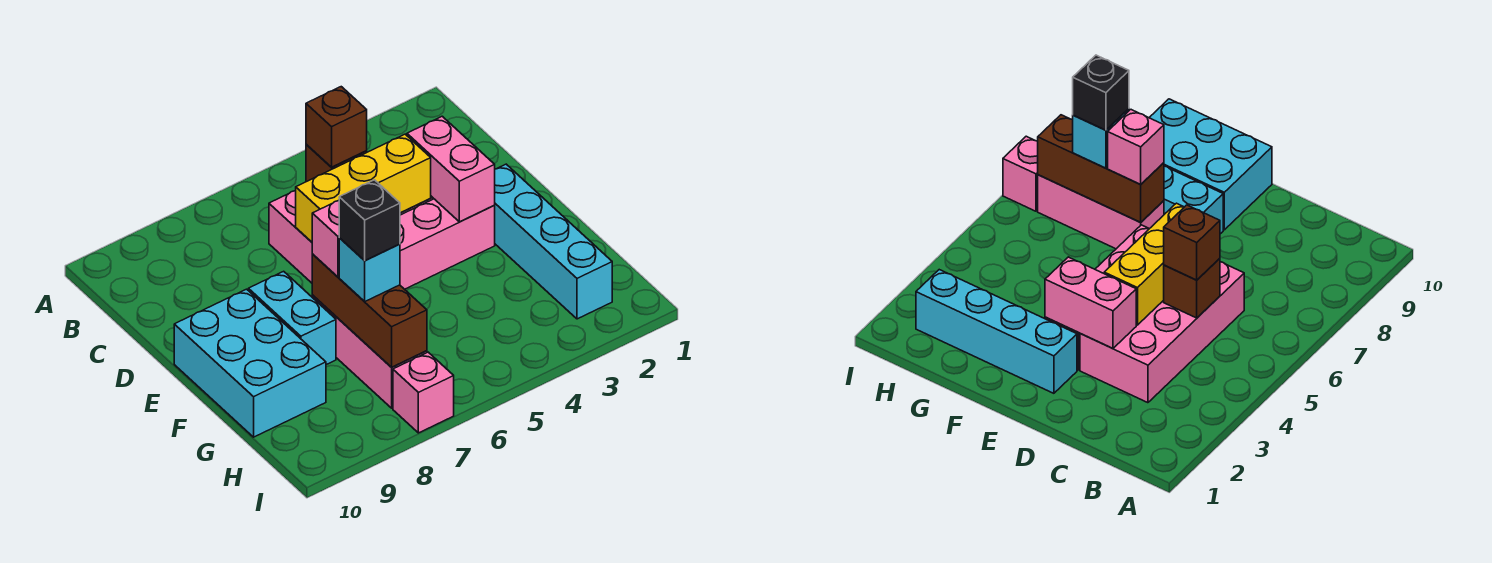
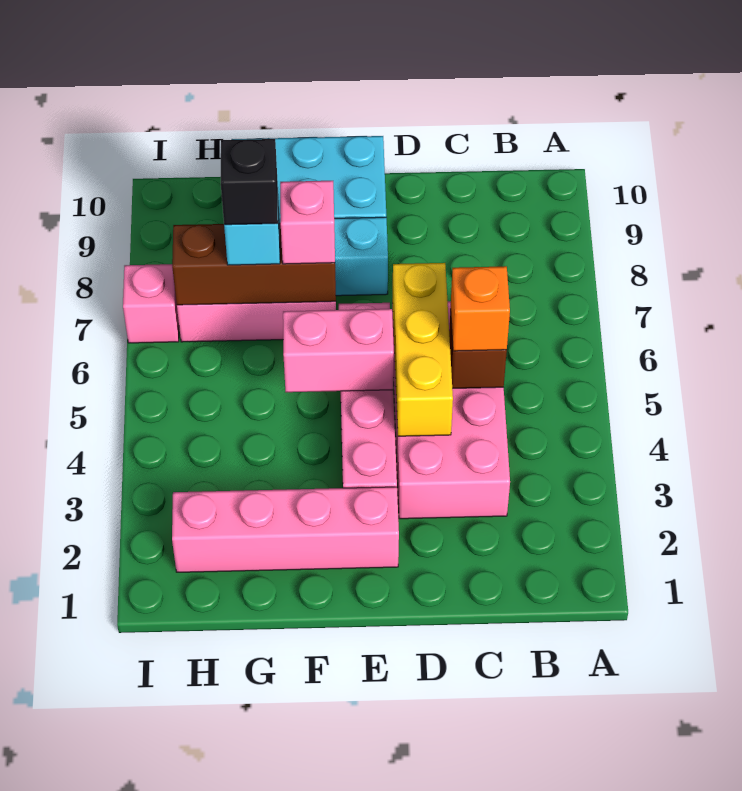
brown brick C5 level 3 -> orange brick C5 level 3
pink brick D3:E3 level 2 -> pink brick E5:F5 level 2
cyan brick E2:H2 level 1 -> pink brick E2:H2 level 1

